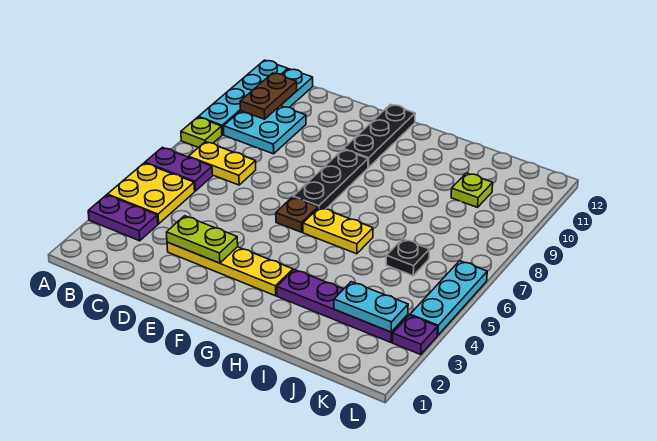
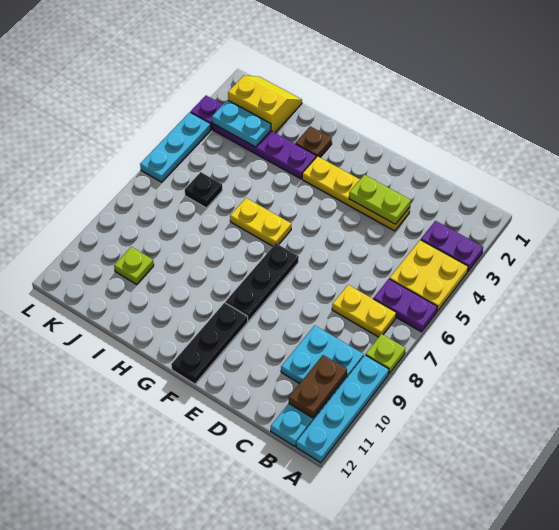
brown plate F6 level 1 -> brown plate H2 level 1
none -> yellow slope J1:K2 level 1 top 2

